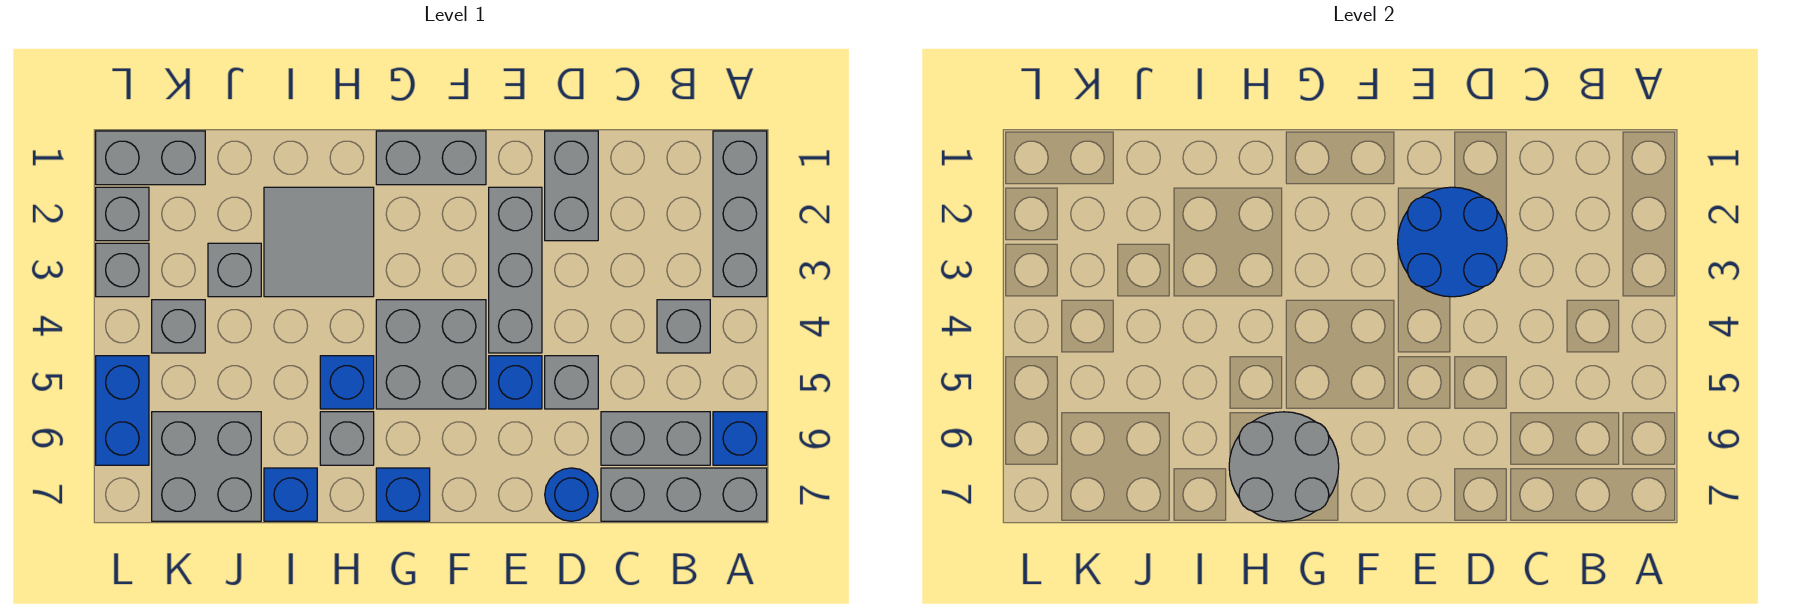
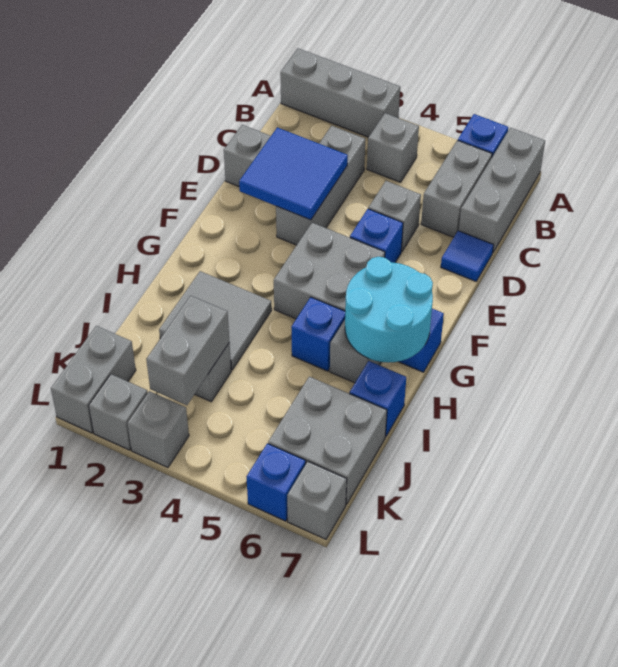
blue round brick D2:E3 level 2 -> blue tile D2:E3 level 2
blue round brick D7 level 1 -> blue tile D7 level 1
grey brick E2:E4 level 1 -> grey brick C3:E3 level 1
grey brick F1:G1 level 1 -> grey brick J3:K3 level 2
grey round brick G6:H7 level 2 -> cyan round brick G6:H7 level 2
grey brick K4 level 1 -> grey brick L7 level 1
blue brick L5:L6 level 1 -> blue brick L6 level 1

